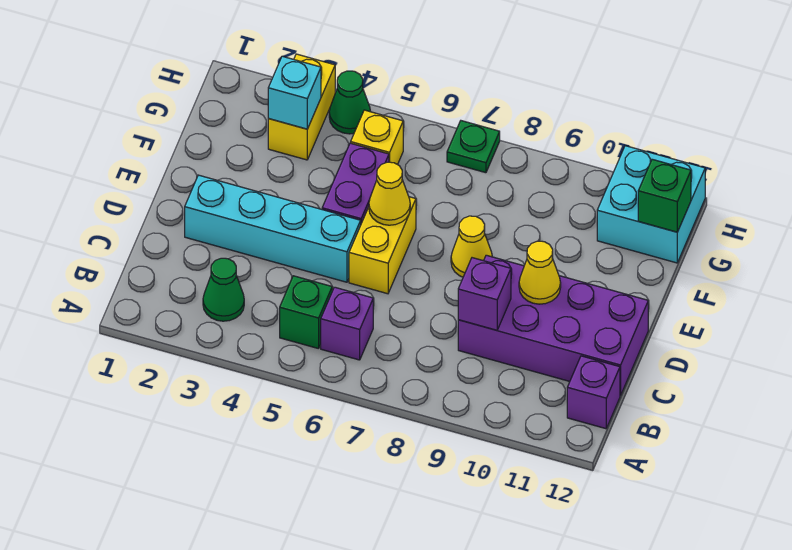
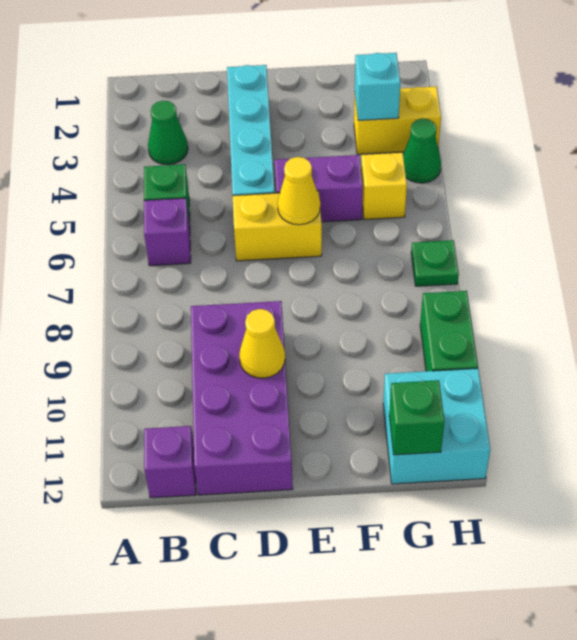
purple brick C9 level 2 -> none
yellow cone E8 level 1 -> none
none -> green brick H9:H10 level 1

